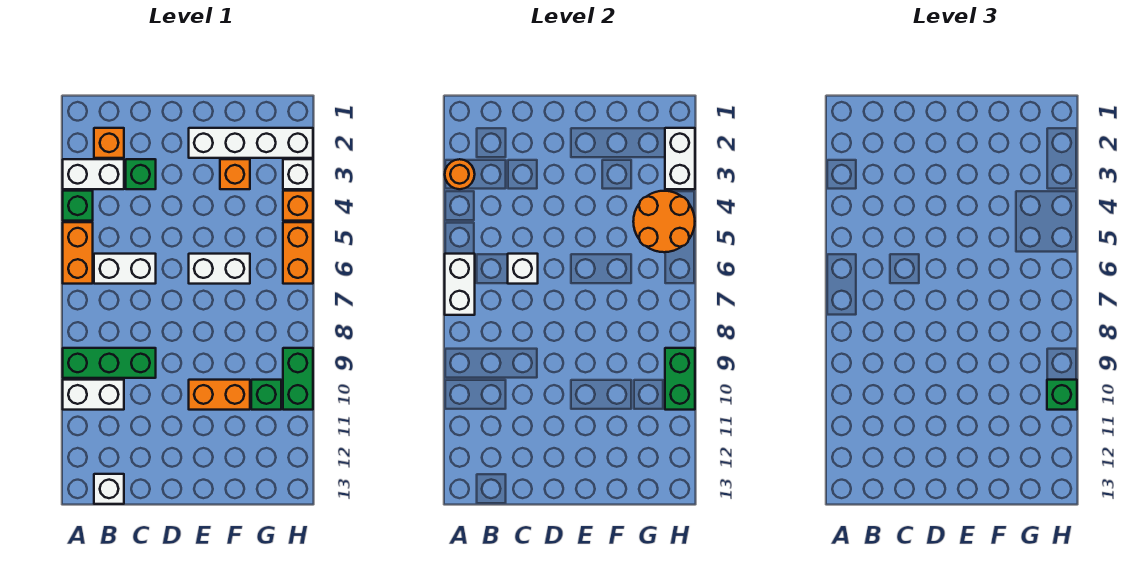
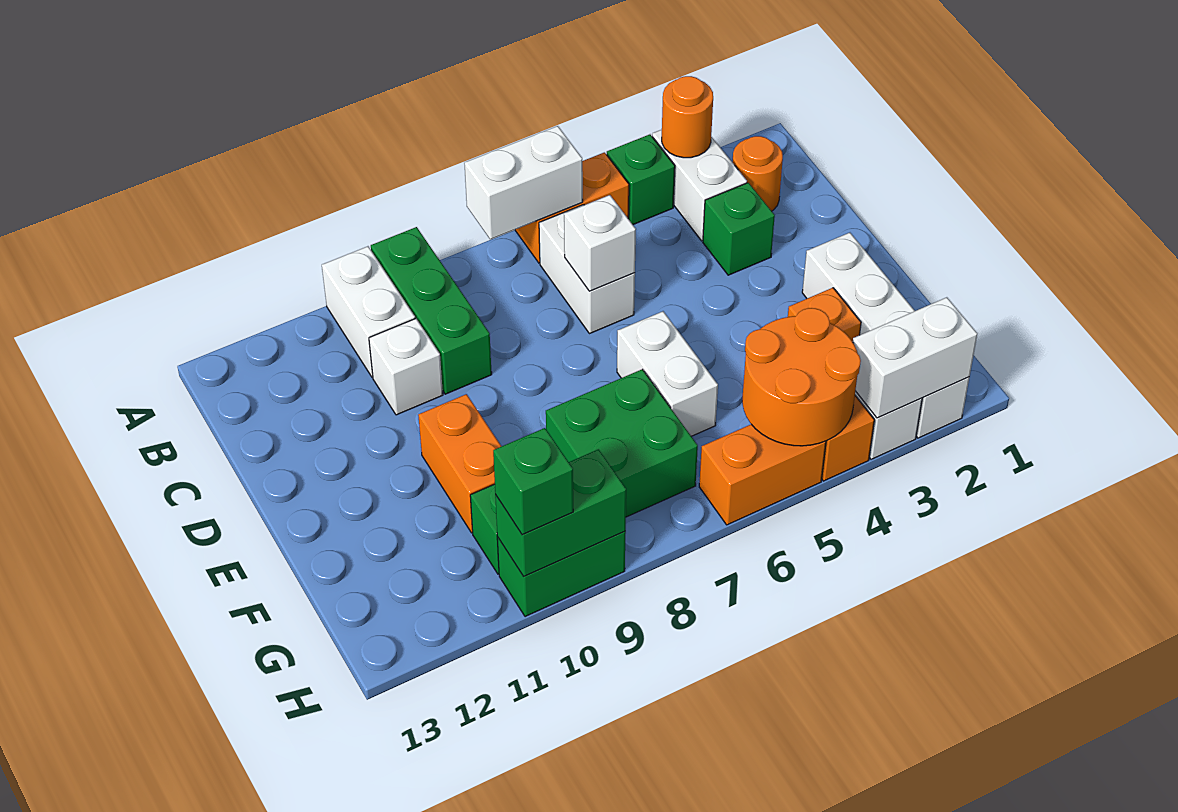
orange brick B2 level 1 -> orange round brick B2 level 1
white brick B13 level 1 -> white brick C10 level 1
none -> green brick F7:G8 level 1

